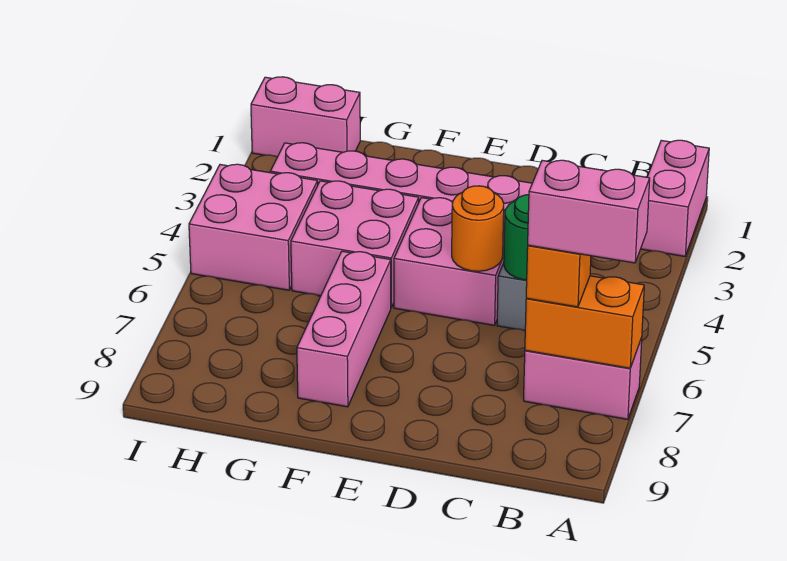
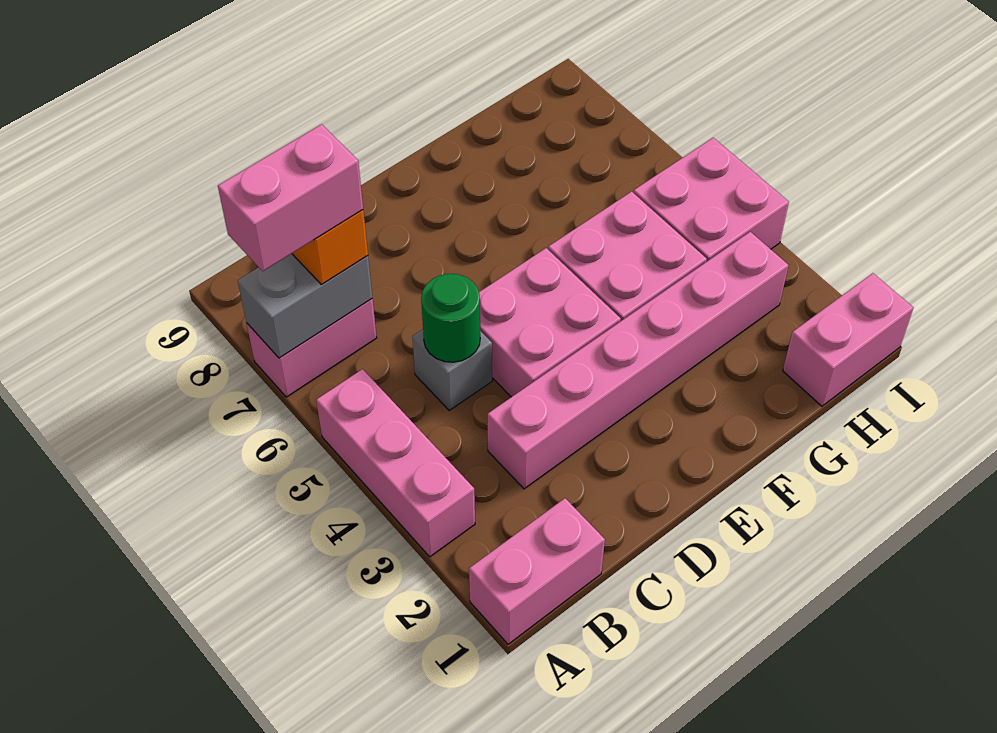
pink brick A1:A2 level 1 -> pink brick A1:B1 level 1
orange brick A7:B7 level 2 -> grey brick A7:B7 level 2
orange round brick D5 level 2 -> none
pink brick F6:F8 level 1 -> pink brick A3:A5 level 1

